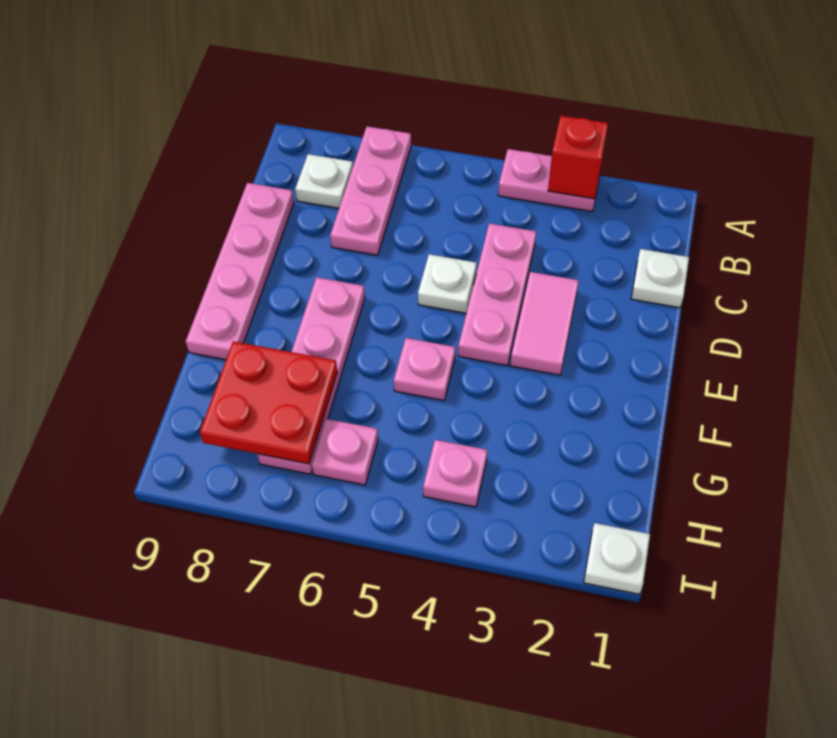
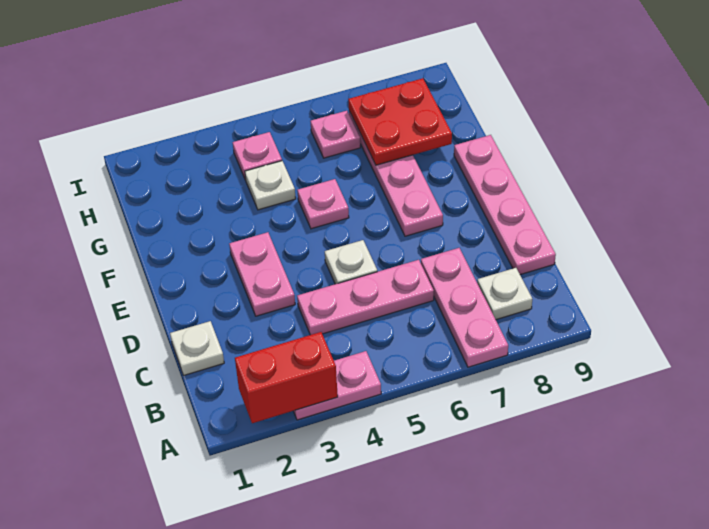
red brick A3 level 2 -> red brick A2:A3 level 2
pink plate C4:E4 level 1 -> pink plate C4:C6 level 1
pink tile D3:E3 level 1 -> pink plate D3:E3 level 1
white plate I1 level 1 -> white plate G4 level 1

